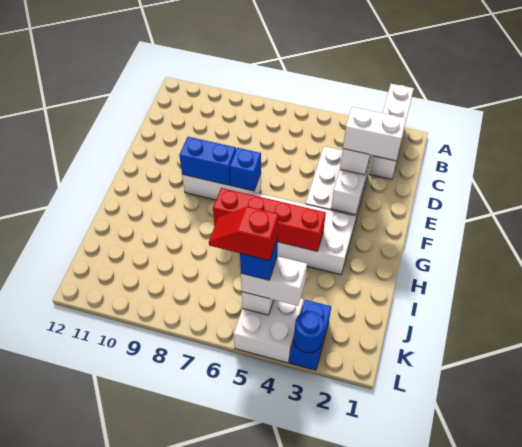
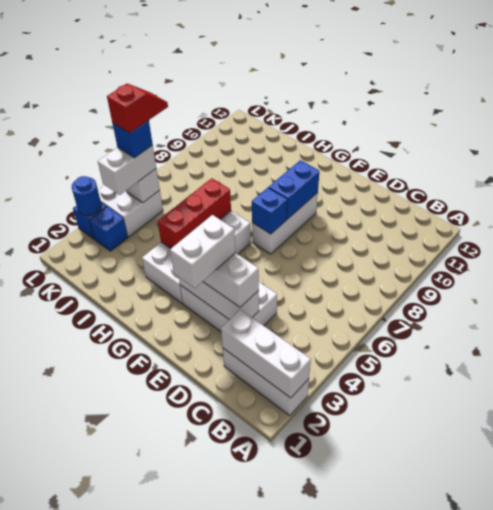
red brick H4:H7 level 2 -> red brick H4:H6 level 2

